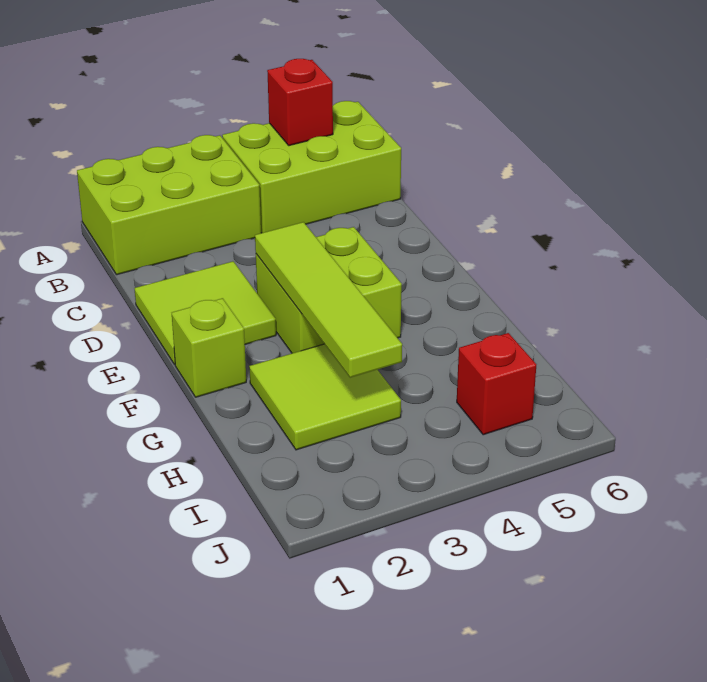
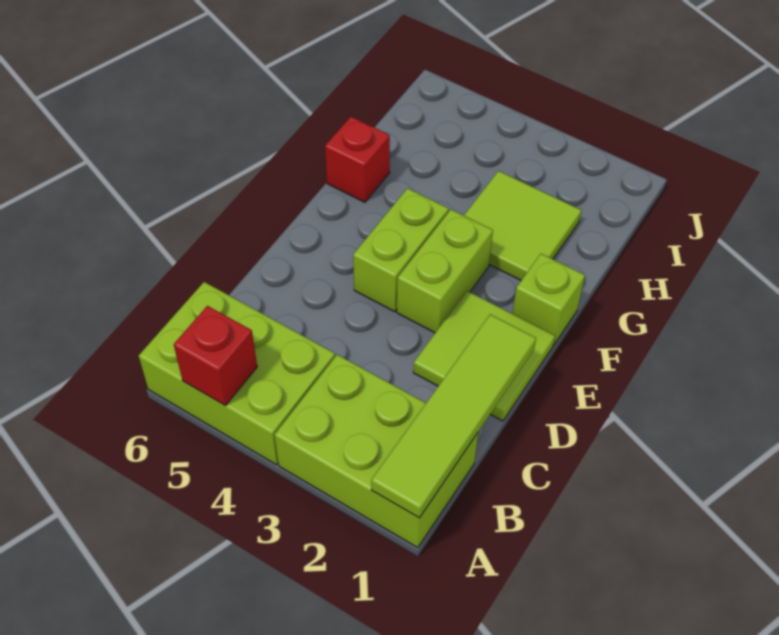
lime tile E3:H3 level 2 -> lime tile A1:D1 level 2
red brick I5 level 1 -> red brick G6 level 1

